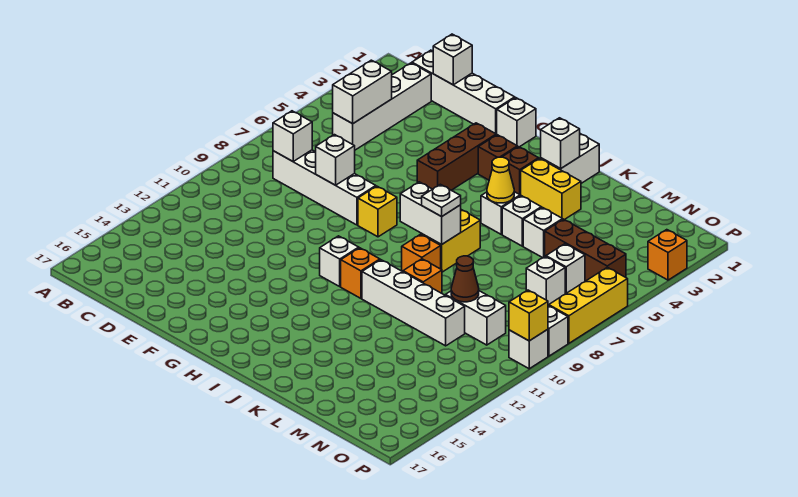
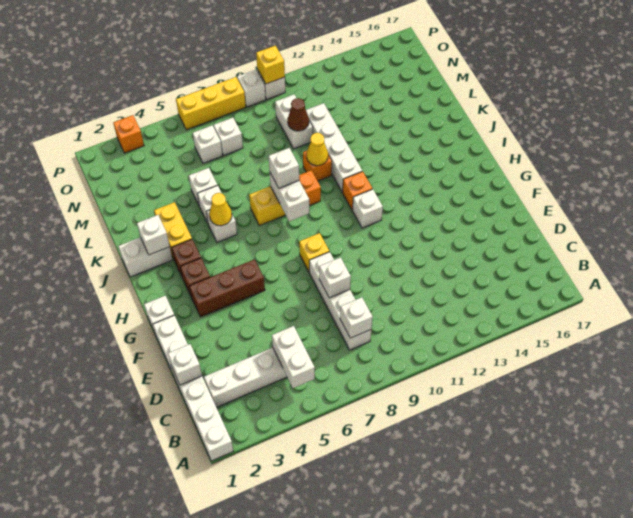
white brick C1:F1 level 1 -> white brick A1:F1 level 1
white brick C4:C5 level 2 -> white brick B5:C5 level 2
white plate J8 level 3 -> white brick J8 level 3
none -> yellow cone K10 level 2
brown brick M5:O5 level 1 -> none

